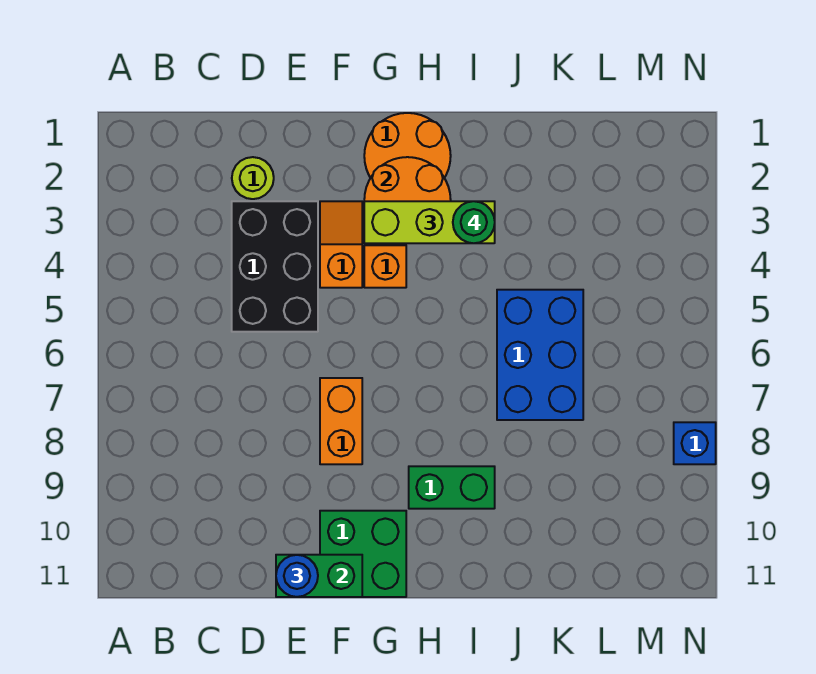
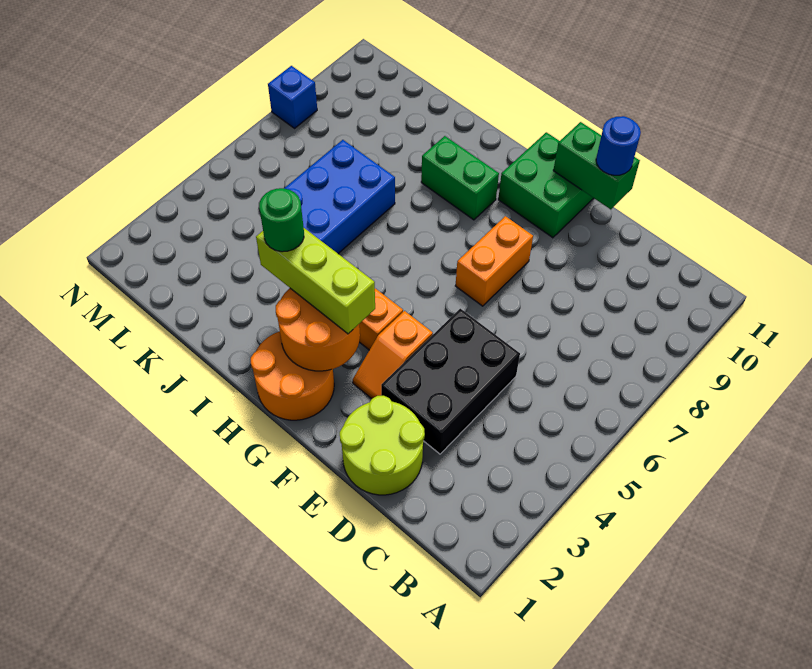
lime round brick D2 level 1 -> lime round brick D1:E2 level 1

